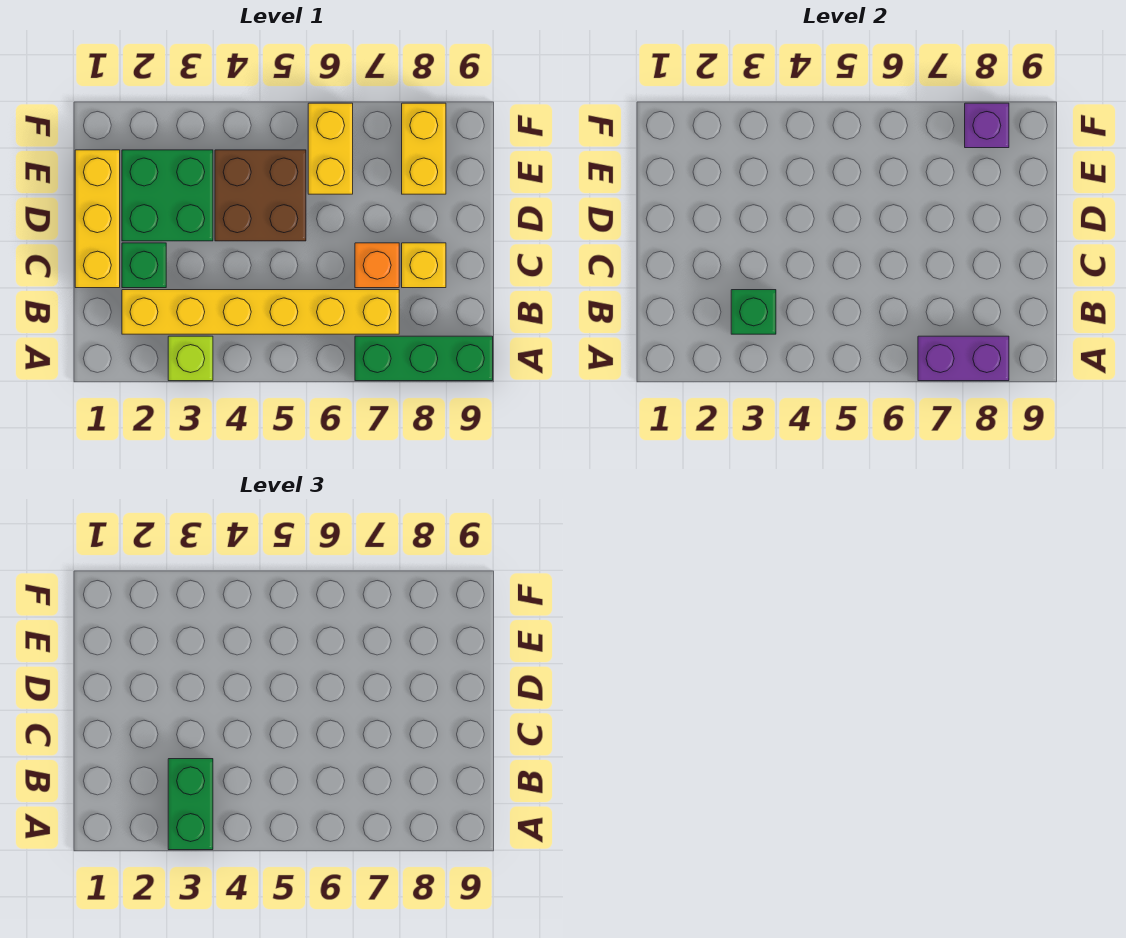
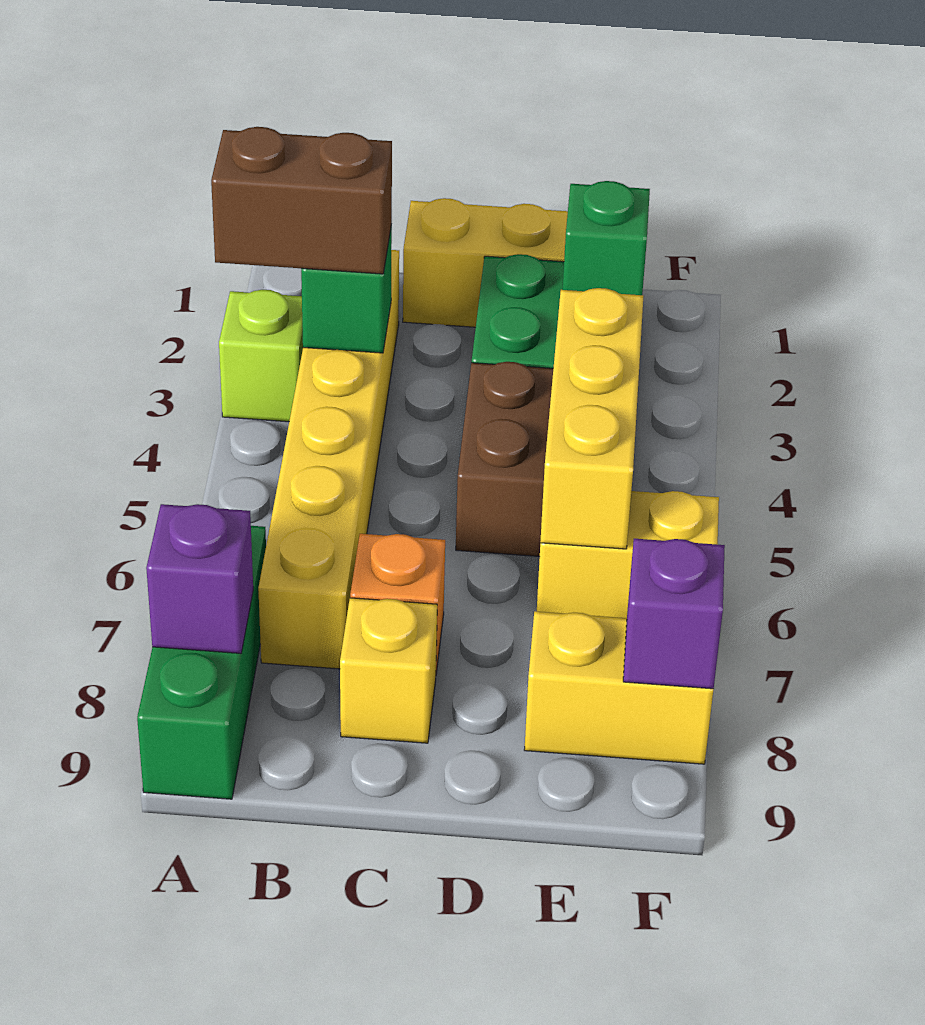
green brick A3:B3 level 3 -> brown brick A3:B3 level 3
purple brick A7:A8 level 2 -> purple brick A8 level 2
green brick C2 level 1 -> green brick E2 level 2
none -> yellow brick E4:E6 level 2

